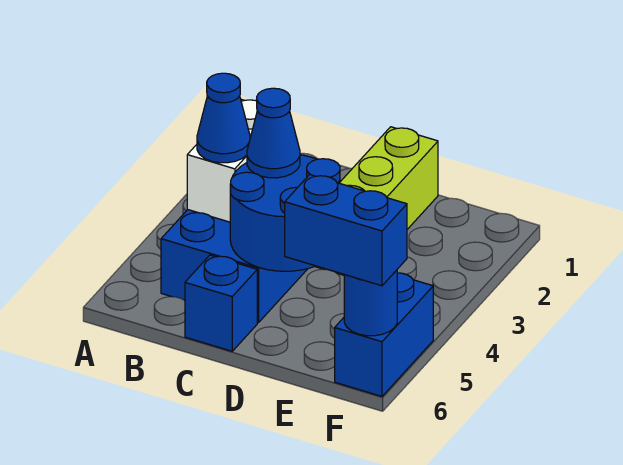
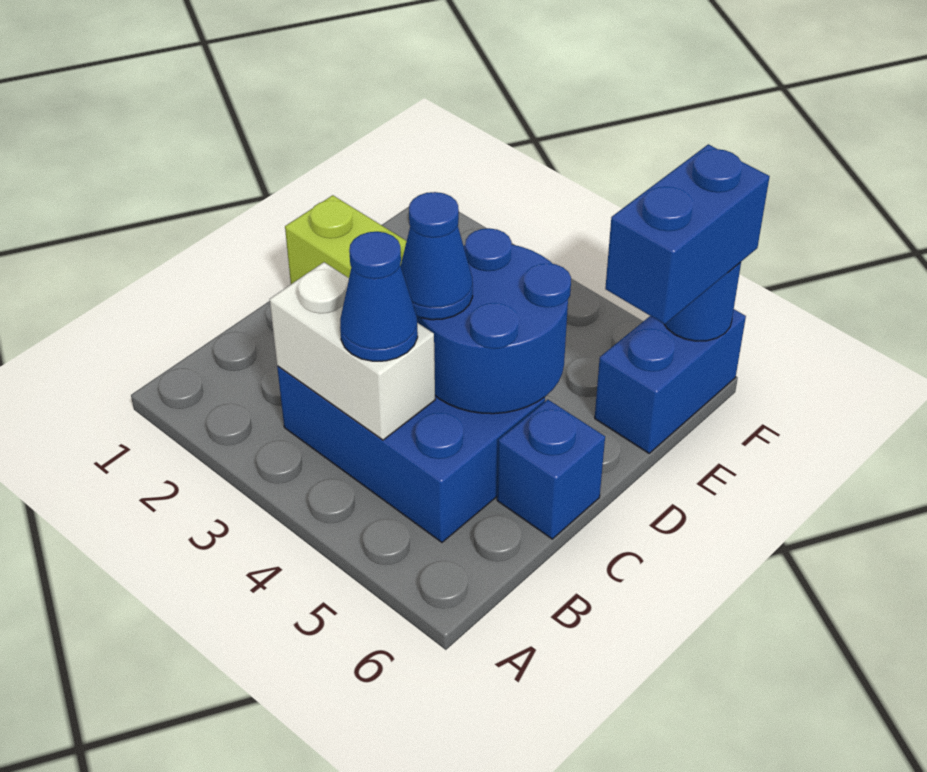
blue brick F5:F6 level 1 -> blue brick E6:F6 level 1

